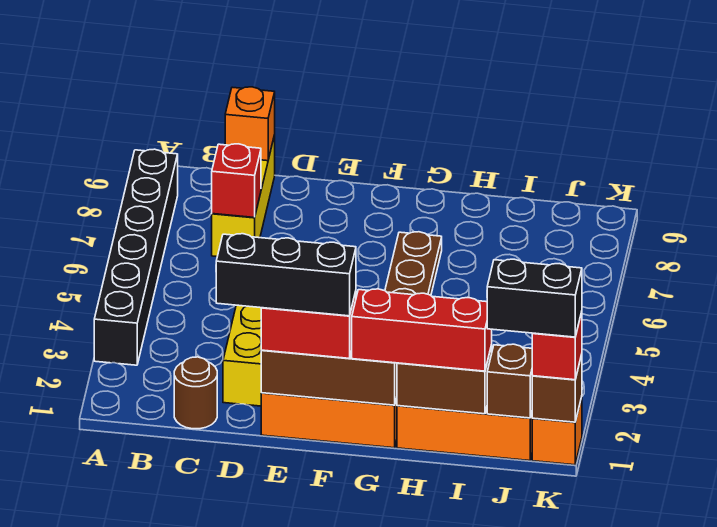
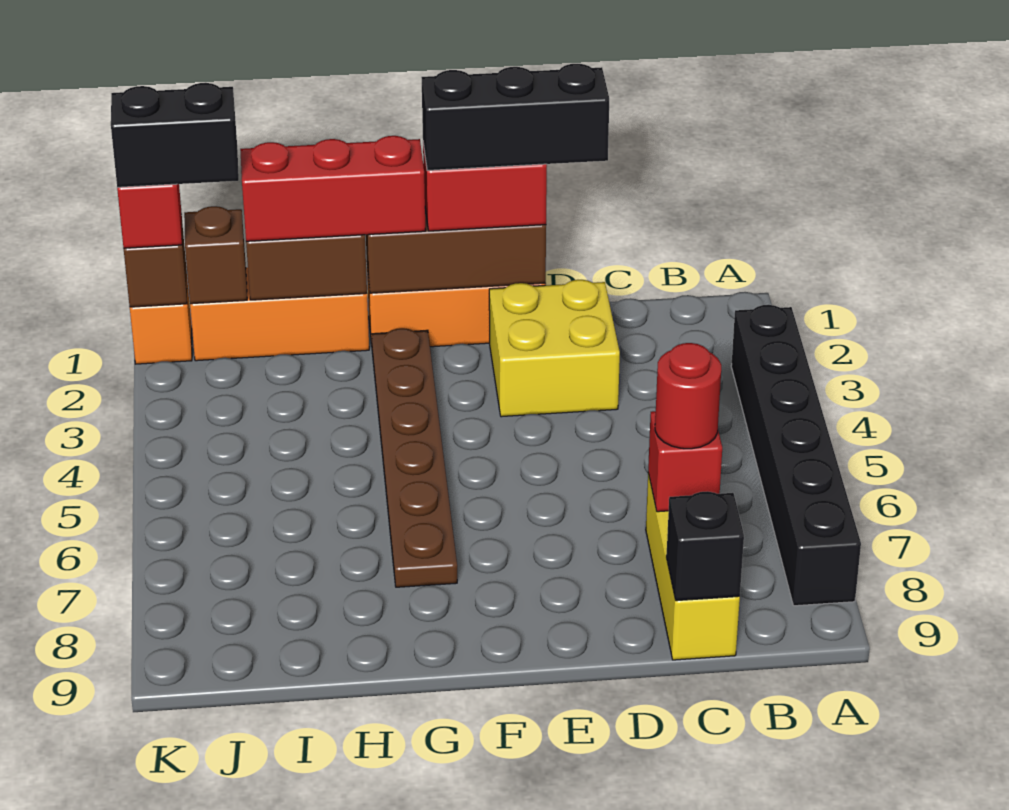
brown round brick C1 level 1 -> none
none -> red round brick C7 level 3
orange brick C9 level 2 -> black brick C9 level 2

